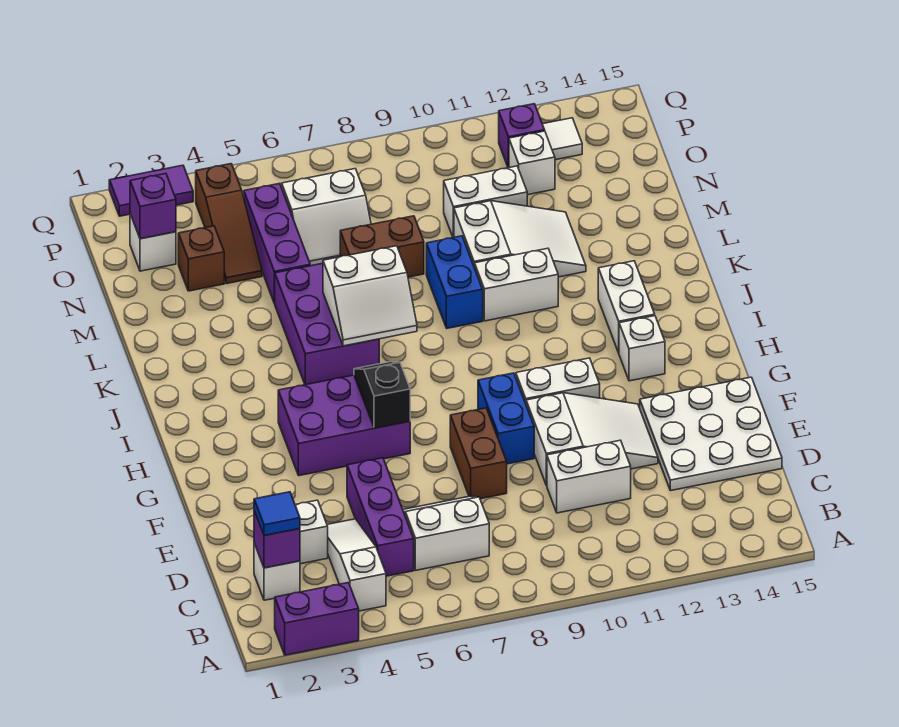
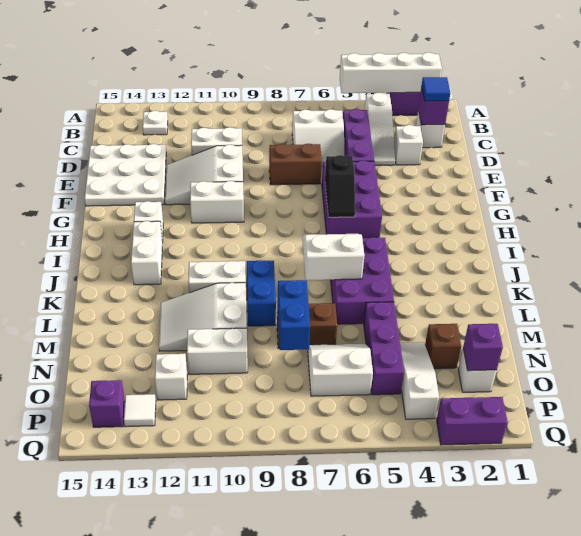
none -> white brick A2:A5 level 2
none -> white plate B13 level 1
brown brick E8:F8 level 1 -> brown brick E7:E8 level 1
blue brick F9:G9 level 1 -> blue brick M8:N8 level 2
purple brick G4:H6 level 1 -> purple brick F5:H6 level 1
brown slope N4:P4 level 1 top P -> white slope N4:P4 level 1 top P
purple brick P12 level 1 -> purple brick P14 level 1
purple tile Q2:Q3 level 1 -> purple brick Q2:Q3 level 1

